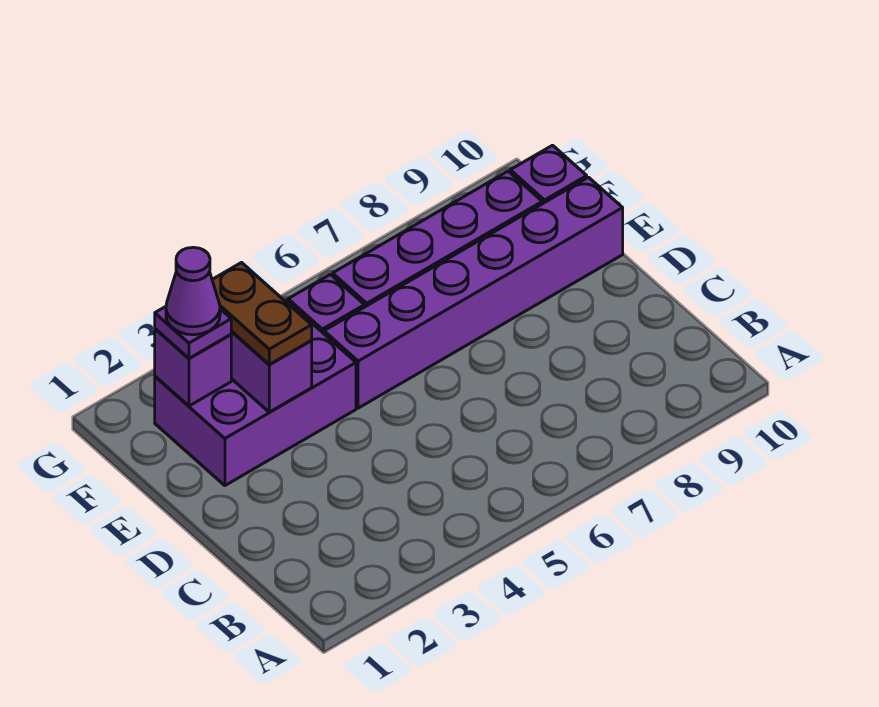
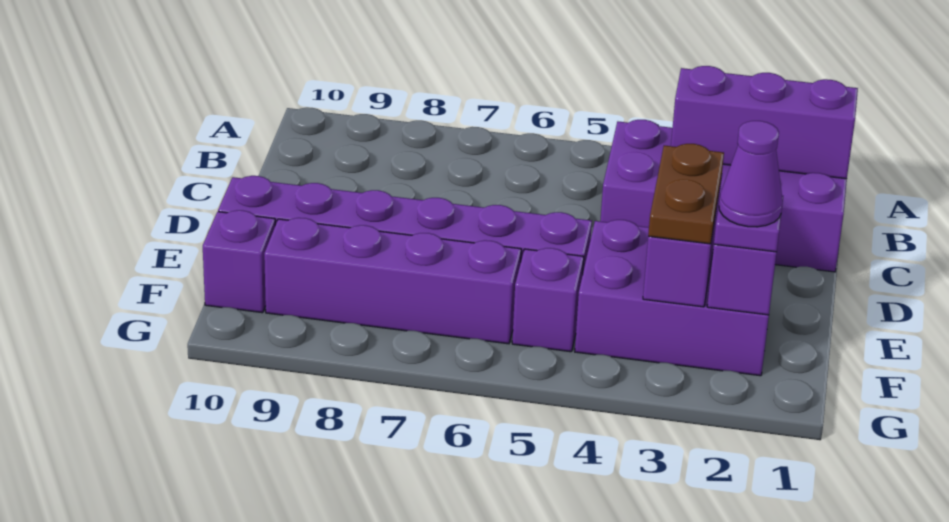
none -> purple brick B1:C4 level 1
none -> purple brick B1:B3 level 2

